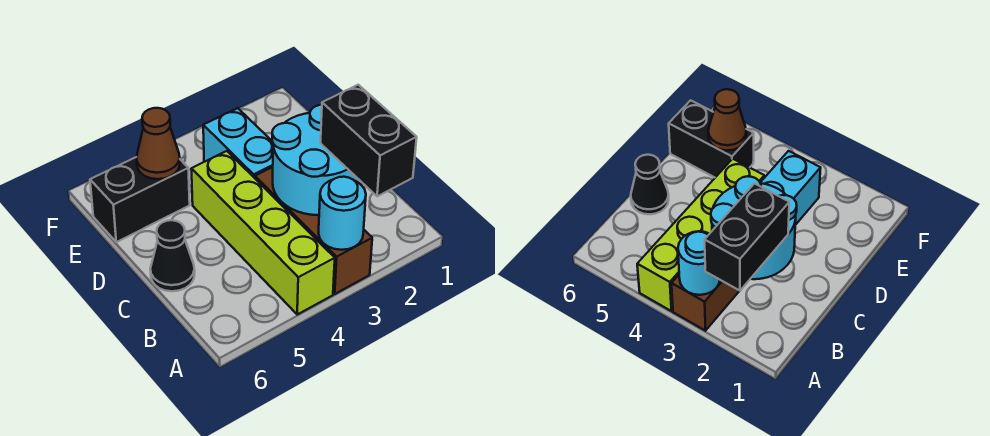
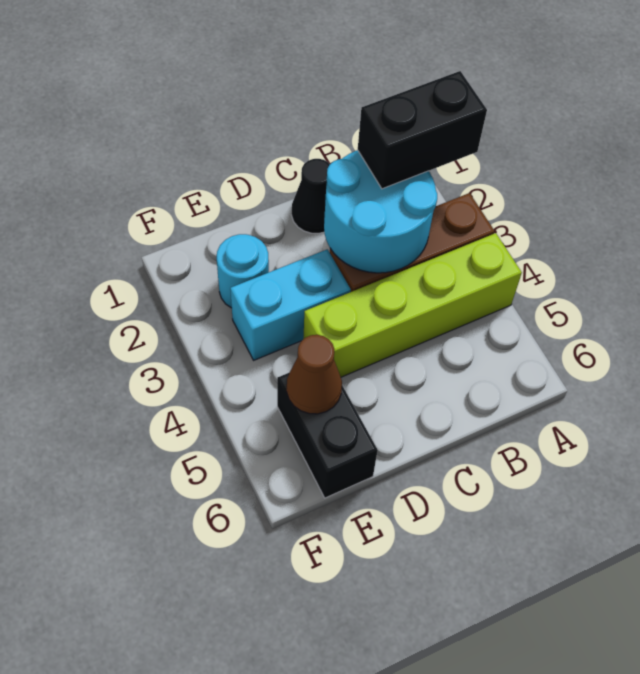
cyan round brick A3 level 2 -> cyan round brick E2 level 1
black cone C6 level 1 -> black cone C1 level 1

